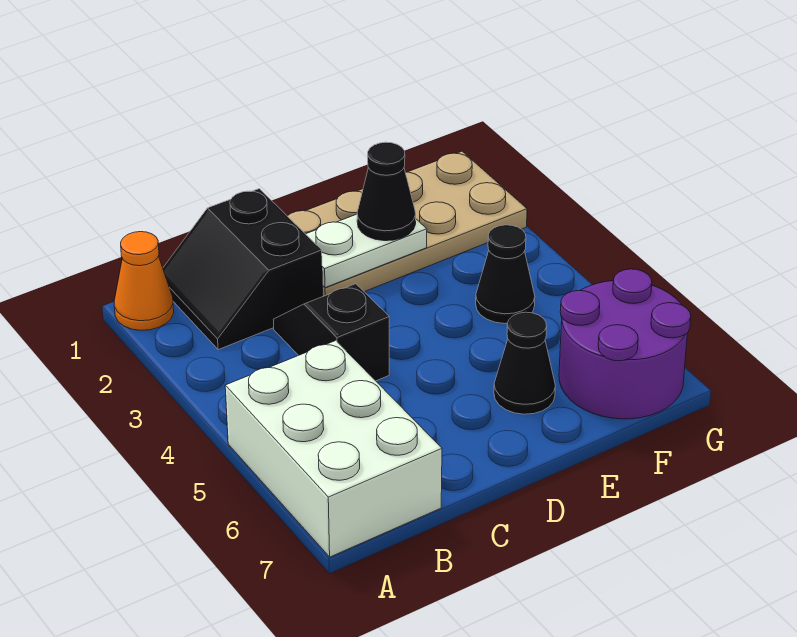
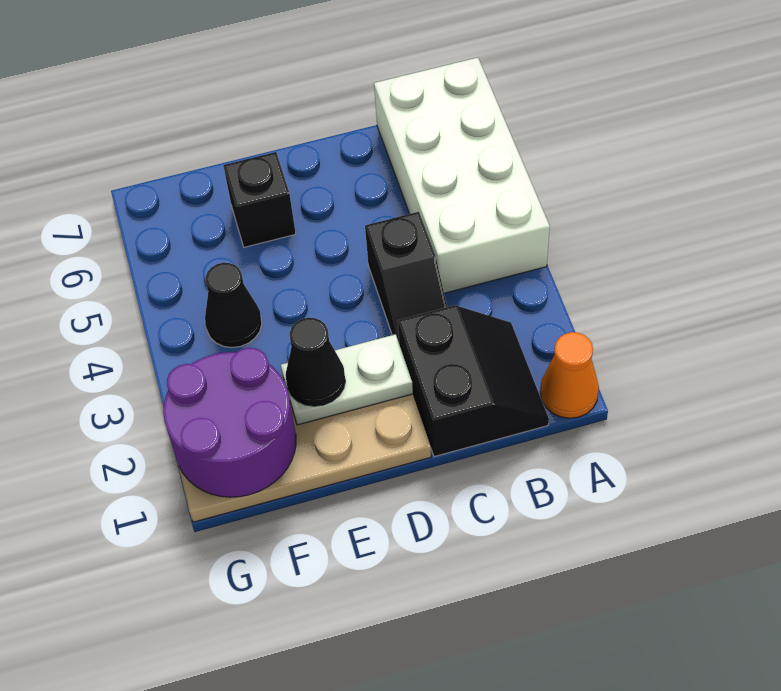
white brick A5:B7 level 1 -> white brick A4:B7 level 1
black cone E6 level 1 -> black brick E6 level 1
purple round brick F6:G7 level 1 -> purple round brick F1:G2 level 2

